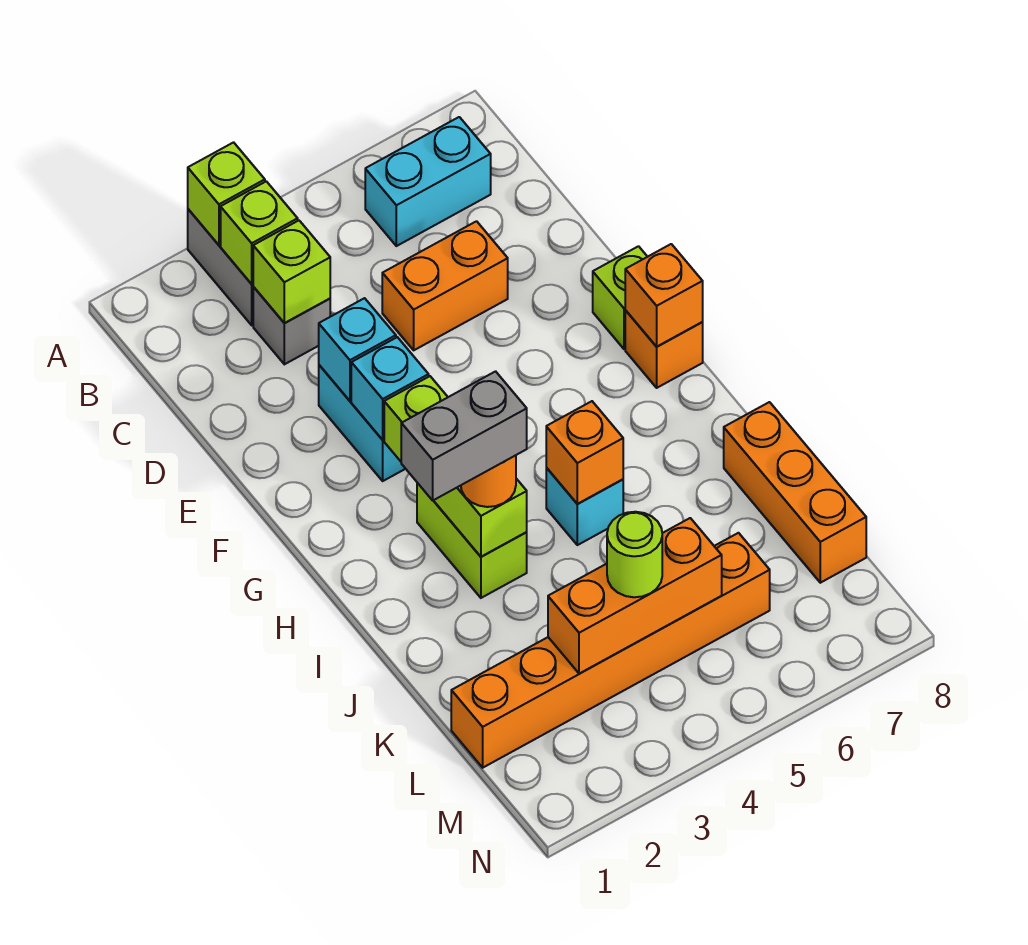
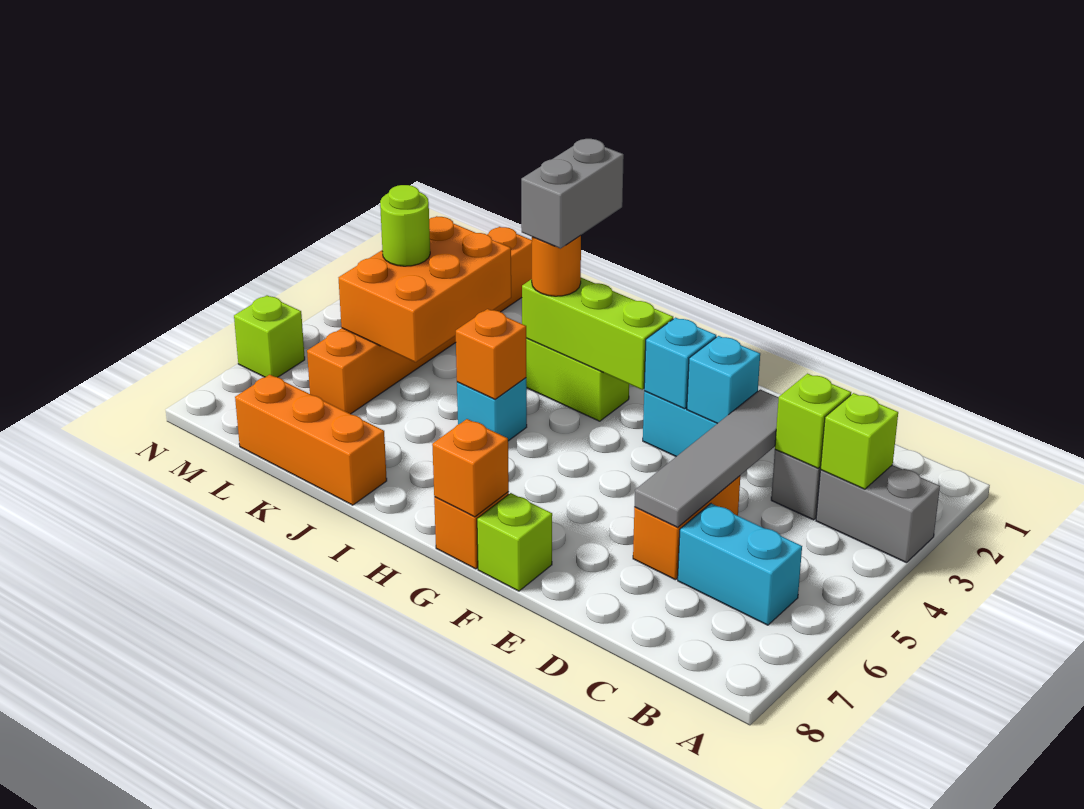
lime brick A3 level 2 -> lime brick N6 level 1
cyan brick B6:B7 level 1 -> cyan brick B6:C6 level 1
none -> grey tile D3:D6 level 2
orange brick L3:L5 level 2 -> orange brick K3:L5 level 2

